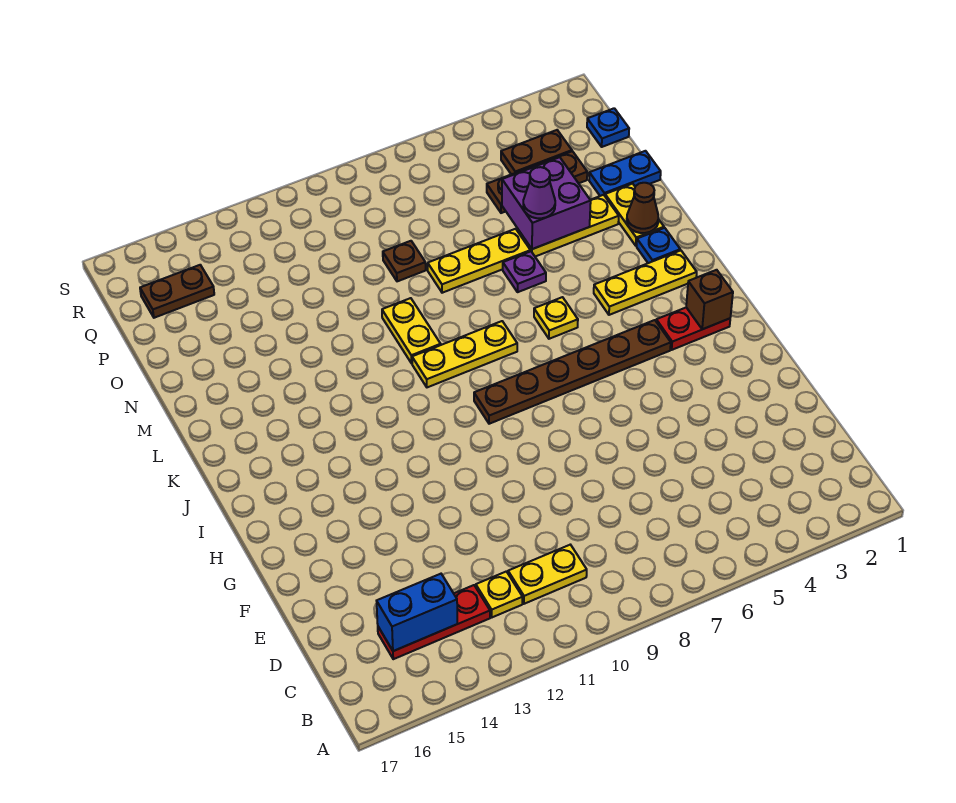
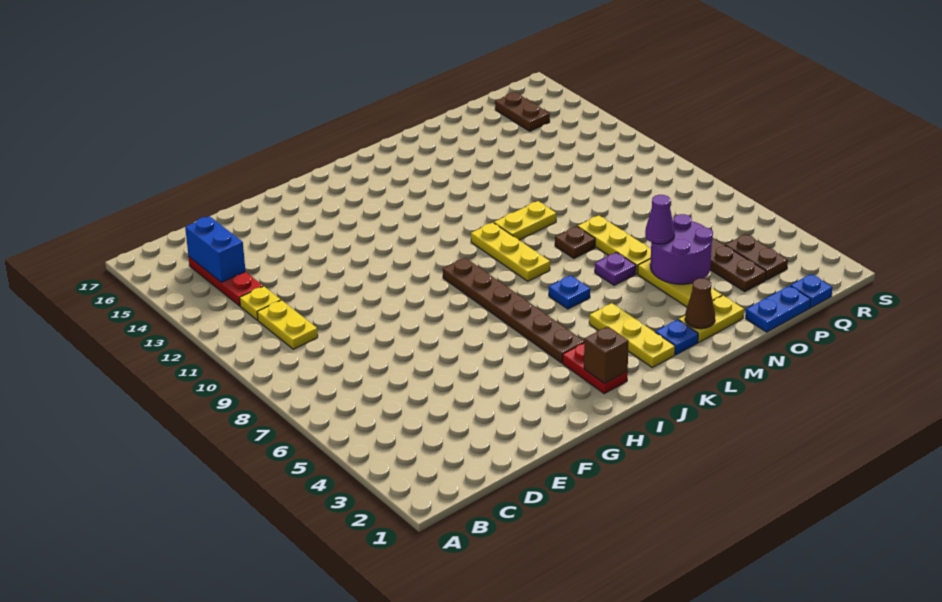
yellow plate K6 level 1 -> blue plate K6 level 1
purple brick N4:O5 level 2 -> purple round brick N4:O5 level 2
blue plate O1:O2 level 1 -> blue plate O1:P1 level 1
brown plate O9 level 1 -> brown plate M8 level 1

